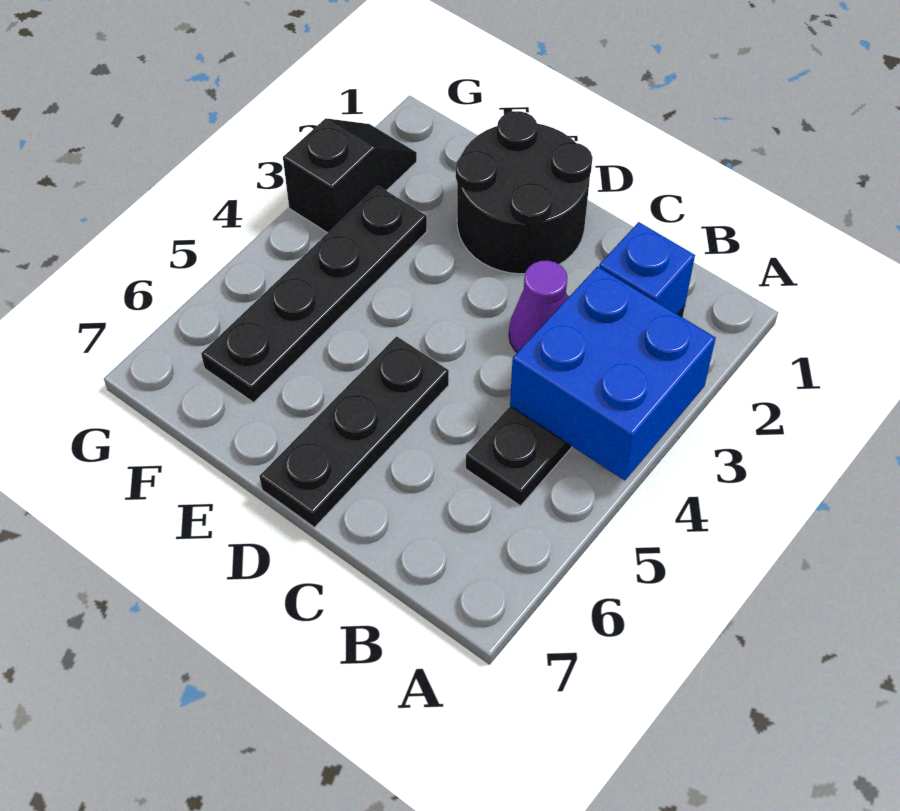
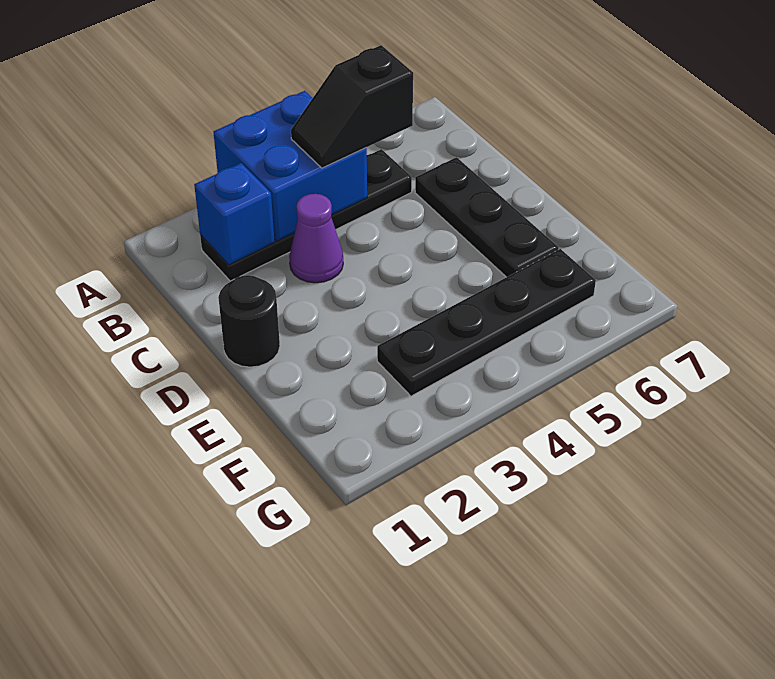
black round brick D1:E2 level 1 -> black round brick D1 level 1
black plate D5:D7 level 1 -> black plate C6:E6 level 1
black slope G2:G3 level 1 top 3 -> black slope B4:B5 level 3 top 5

